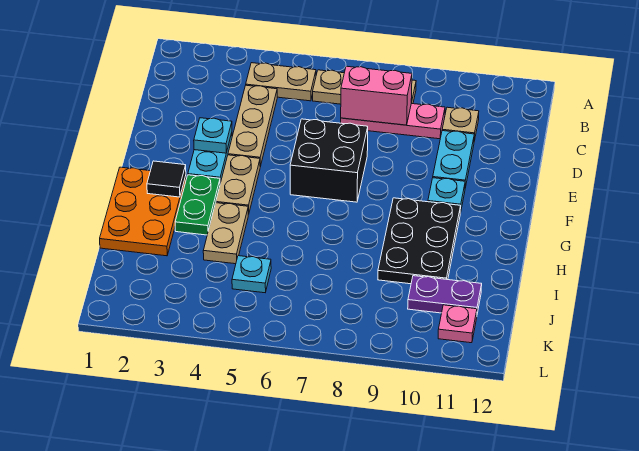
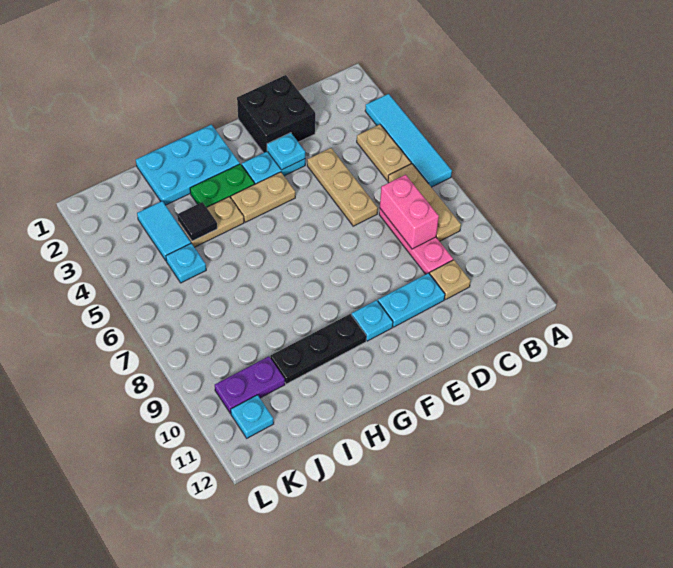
none -> cyan tile A3:A6 level 1
tan plate C4:E4 level 1 -> tan plate D4:D6 level 1
black brick E6:F7 level 1 -> black brick D1:E2 level 1
orange plate G1:I2 level 1 -> cyan plate G1:I2 level 1
black tile G2 level 2 -> black tile I4 level 2
black plate G9:I10 level 1 -> black plate G10:I10 level 1
none -> cyan tile J3:J4 level 1
purple plate J10:J11 level 1 -> purple plate J10:K10 level 1
pink plate K11 level 1 -> cyan plate K11 level 1

